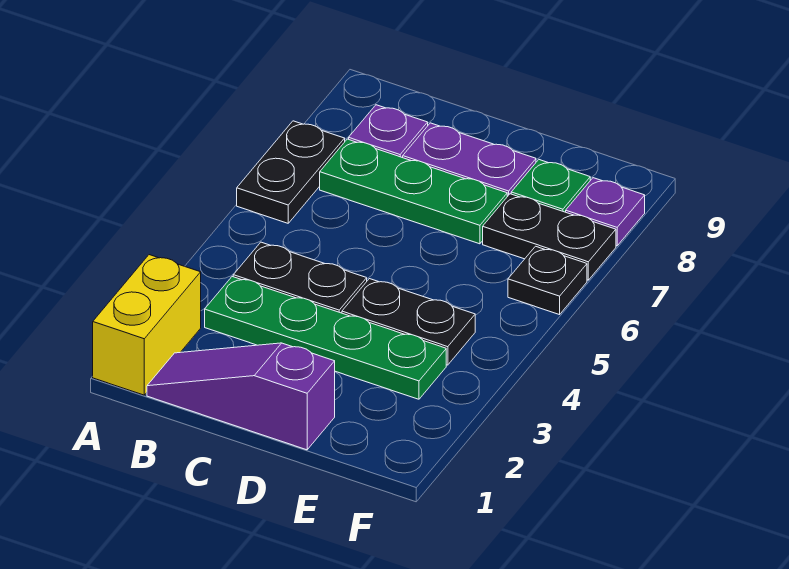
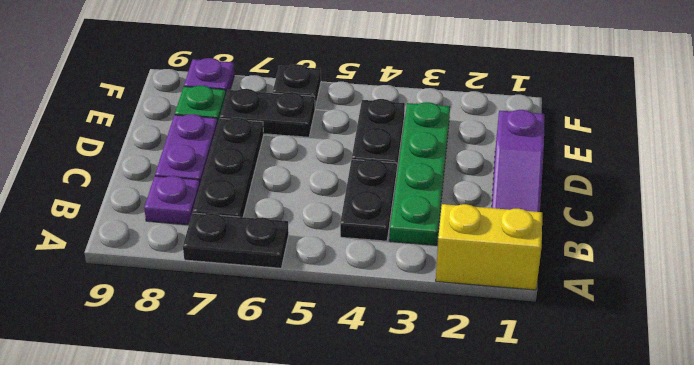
green plate B7:D7 level 1 -> black plate B7:D7 level 1
black plate E7:F7 level 1 -> black plate E6:E7 level 1

